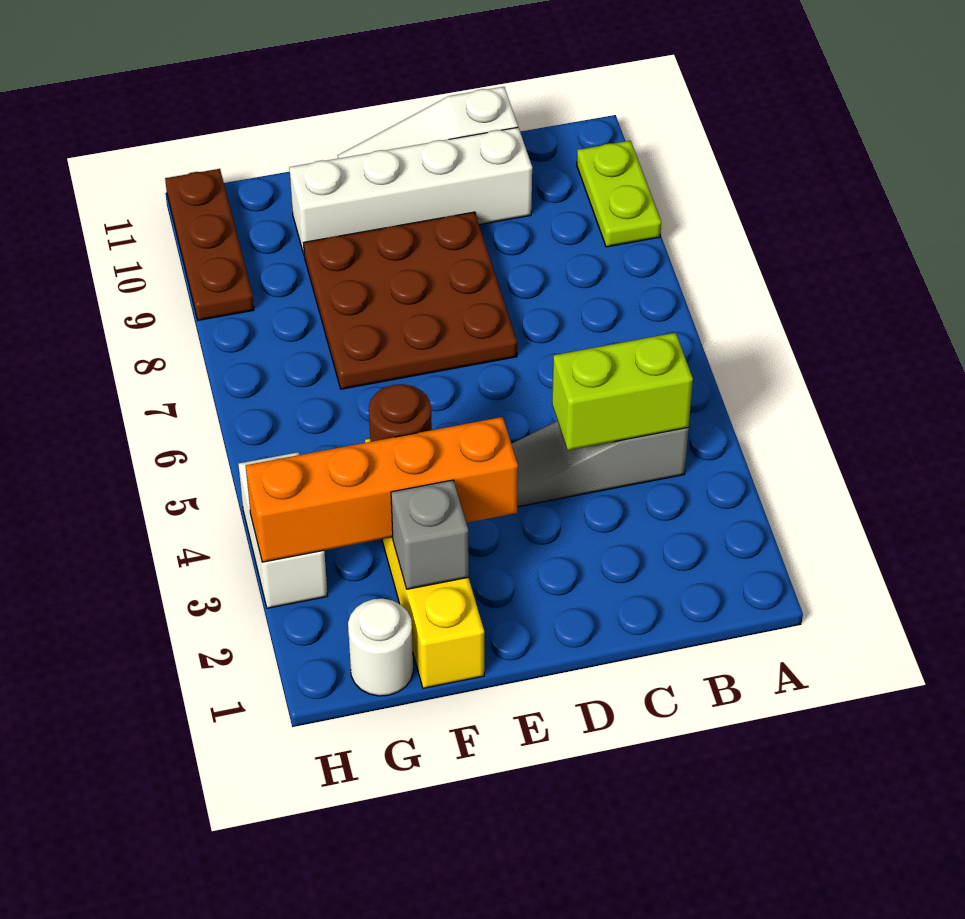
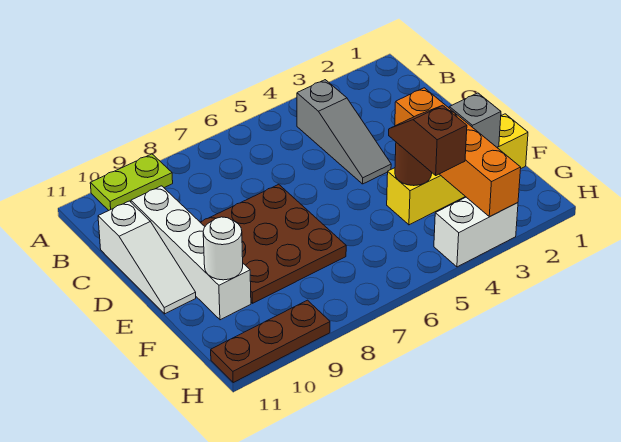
lime brick B4:C4 level 2 -> none
none -> brown slope F4:G4 level 3 top G
white round brick G1 level 1 -> white round brick F10 level 2

